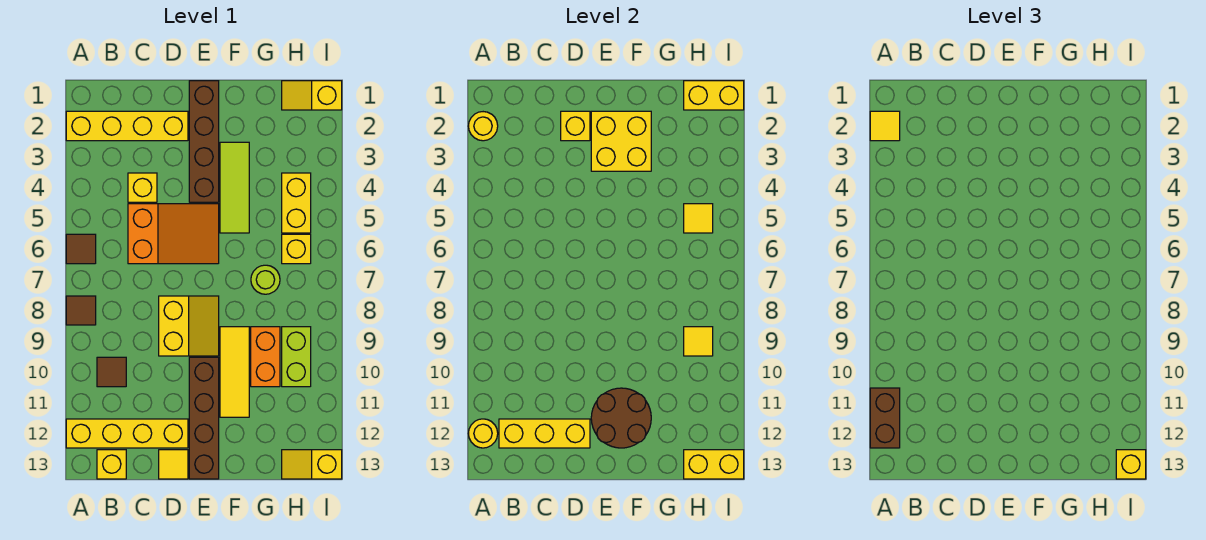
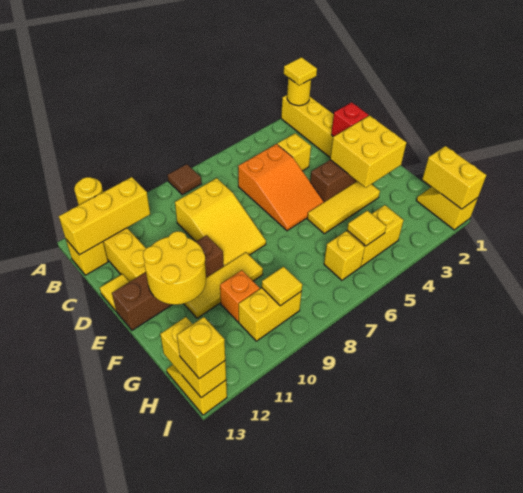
brown tile A6 level 1 -> none
brown brick A11:A12 level 3 -> none
brown tile B10 level 1 -> none
yellow brick B12:D12 level 2 -> yellow brick B11:B13 level 2
yellow brick D2 level 2 -> red brick D2 level 2
yellow slope D8:E9 level 1 top D -> yellow slope C8:E9 level 1 top C
brown round brick E11:F12 level 2 -> yellow round brick E11:F12 level 2
lime tile F3:F5 level 1 -> yellow tile F3:F5 level 1
lime round brick G7 level 1 -> none
orange brick G9:G10 level 1 -> orange brick G10 level 1
lime brick H9:H10 level 1 -> yellow brick H9:H10 level 1

